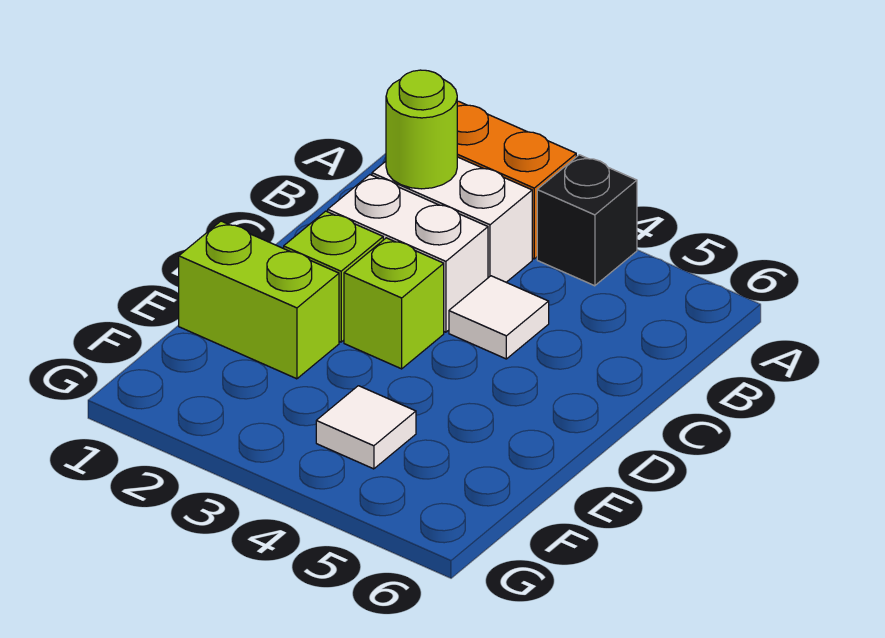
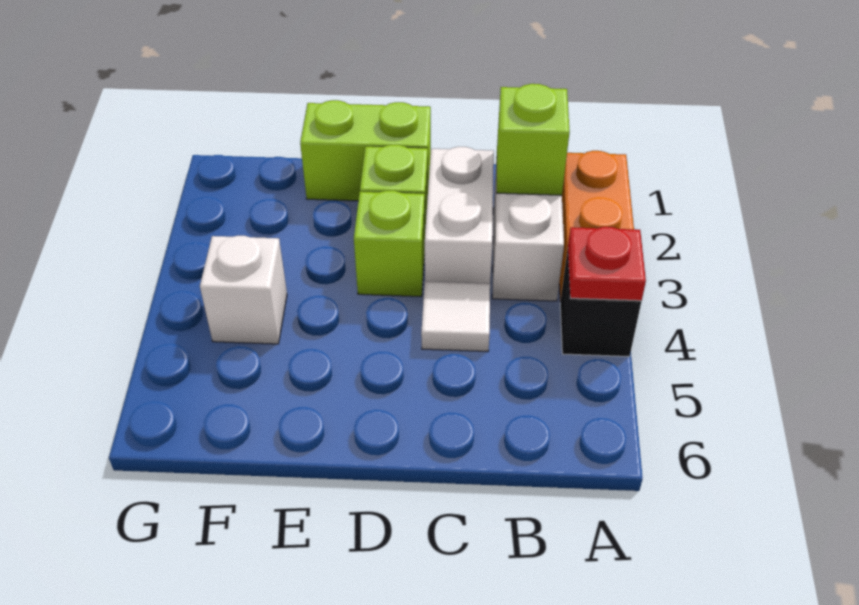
none -> red plate A4 level 2
lime round brick B2 level 2 -> lime brick B2 level 2
lime brick E1:E2 level 1 -> lime brick D1:E1 level 1
white tile F4 level 1 -> white brick F4 level 1

